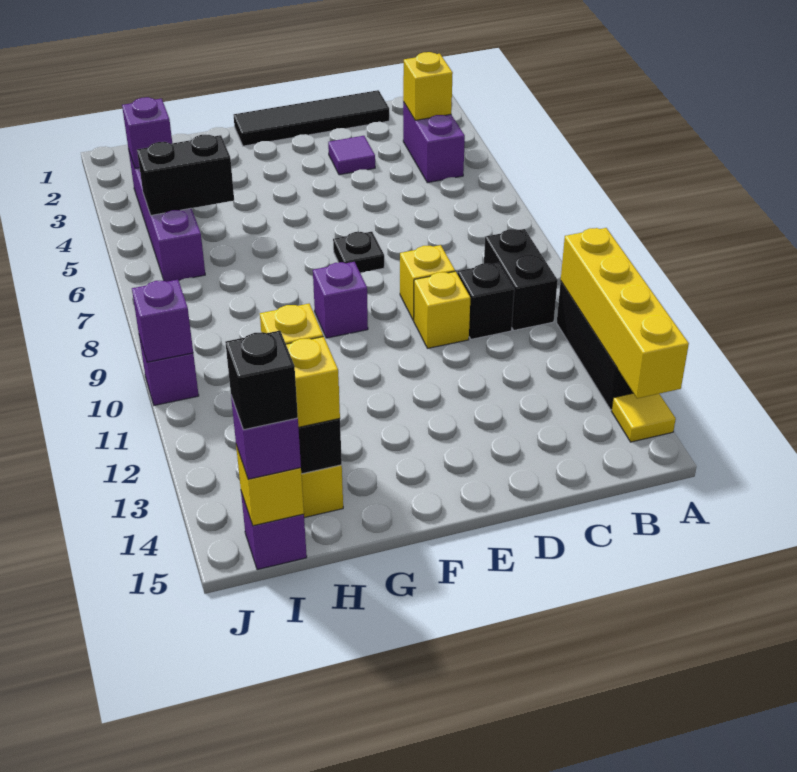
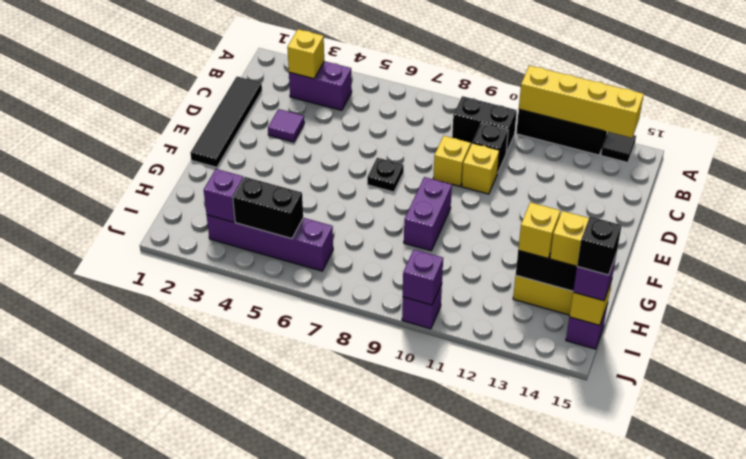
yellow tile A14 level 1 -> black tile A14 level 1
purple brick F9 level 1 -> purple brick F9:G9 level 1
black brick H5:I5 level 2 -> black brick I4:I5 level 2

